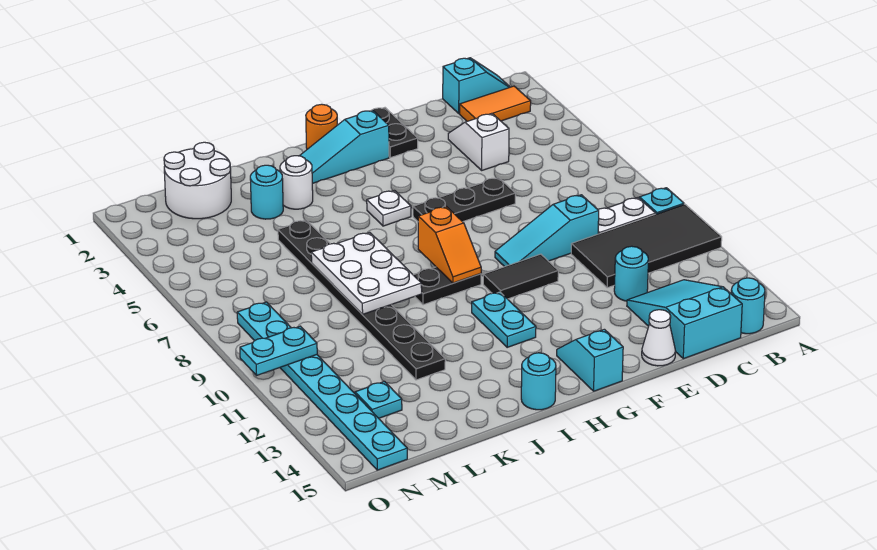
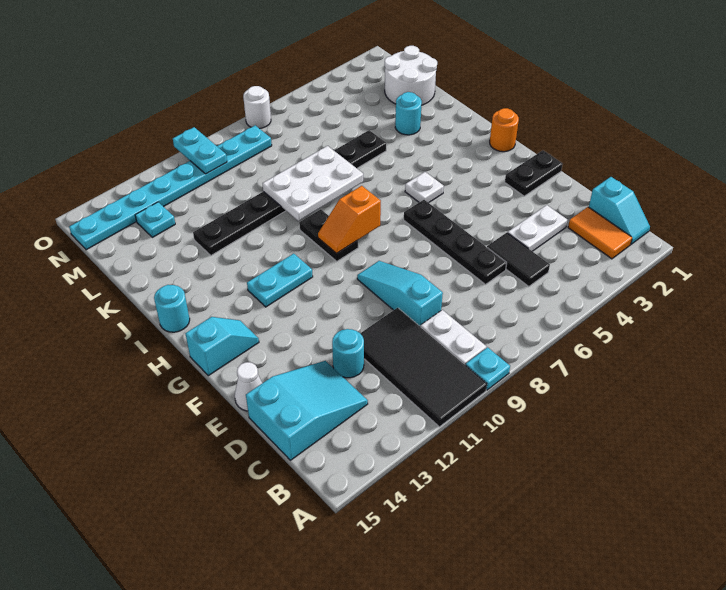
cyan round brick B15 level 1 -> none
white slope D3:D4 level 1 top 4 -> white plate D3:D4 level 1
black plate E6:G6 level 1 -> black plate D6:G6 level 1
black tile F10:G10 level 1 -> black tile C5:D5 level 1
cyan slope G2:I2 level 1 top G -> none
white round brick J3 level 1 -> white round brick O7 level 1

